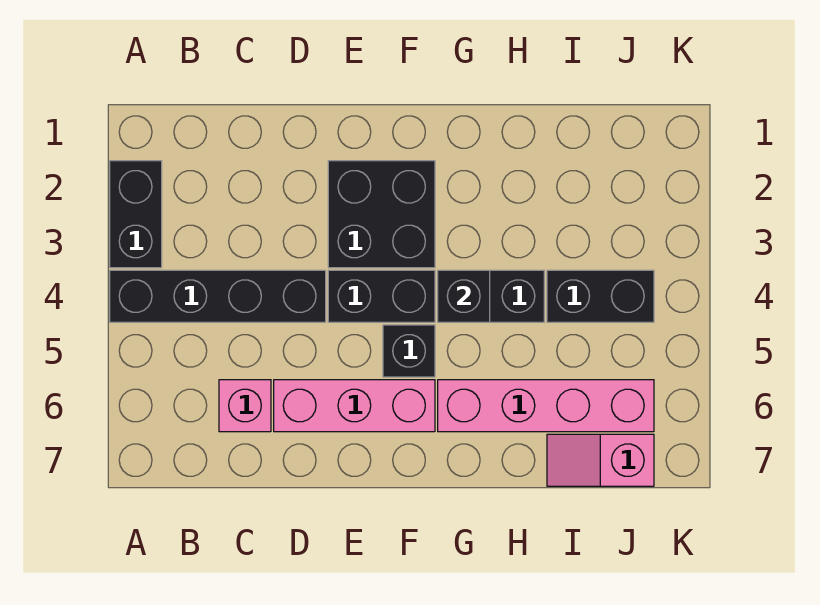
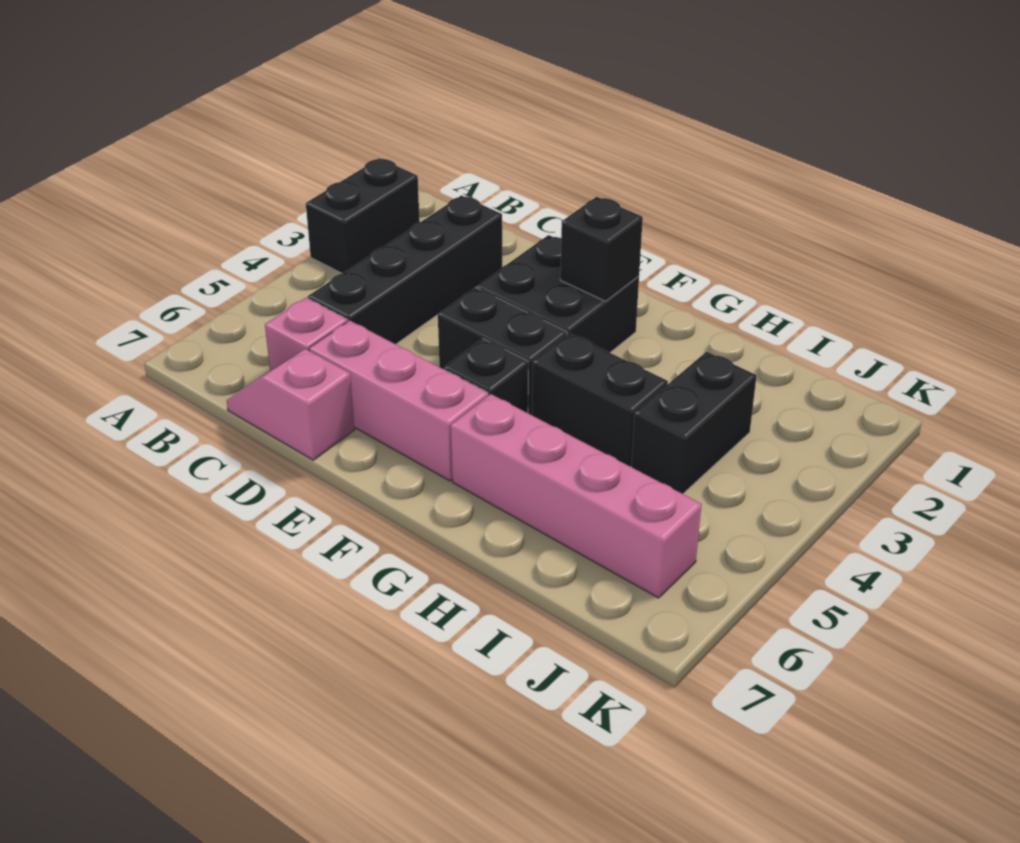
black brick A4:D4 level 1 -> black brick C2:C5 level 1
black brick G4 level 2 -> black brick F2 level 2
black brick I4:J4 level 1 -> black brick I3:I4 level 1
pink slope I7:J7 level 1 top J -> pink slope C7:D7 level 1 top D

